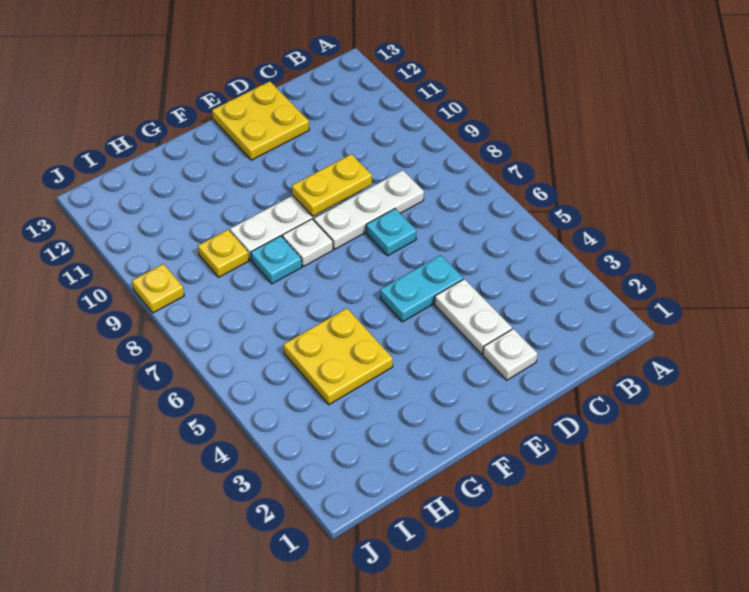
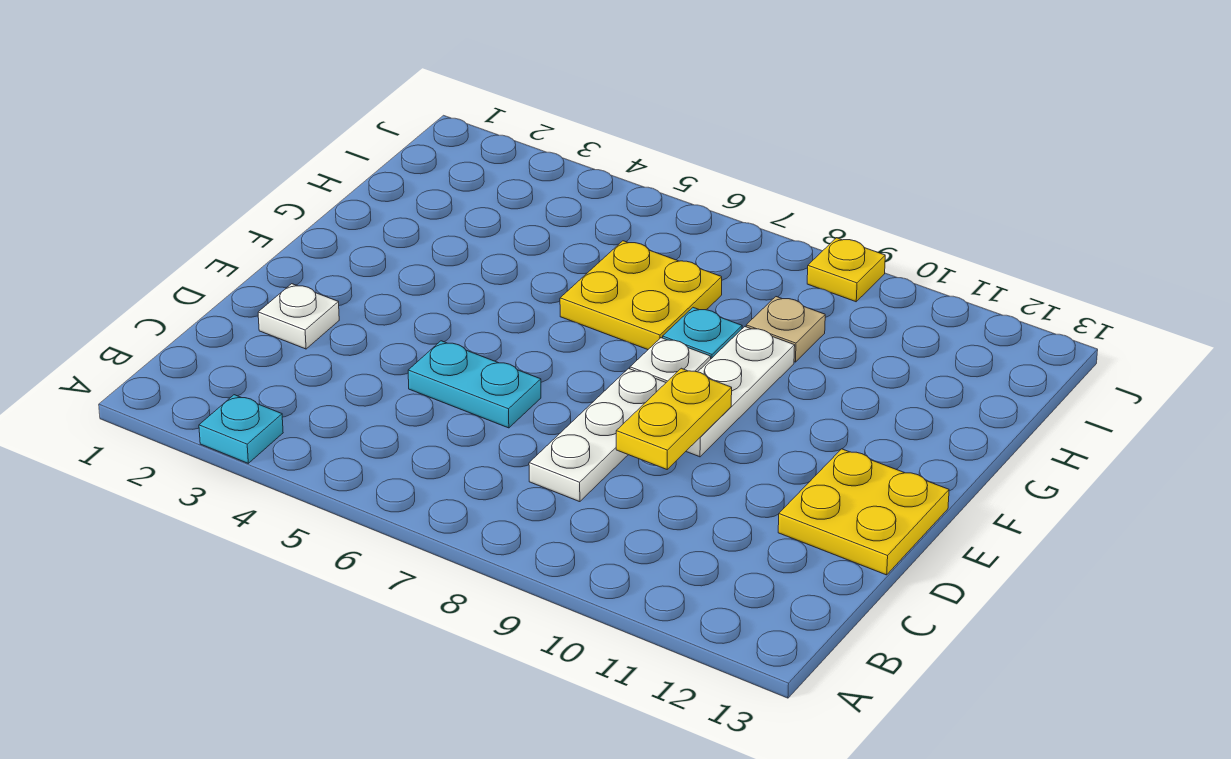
white plate D3:D4 level 1 -> none
cyan plate D5:E5 level 1 -> cyan plate D5:D6 level 1
cyan plate D7 level 1 -> cyan plate A3 level 1
yellow plate G4:H5 level 1 -> yellow plate G6:H7 level 1
yellow plate H9 level 1 -> tan plate H9 level 1

